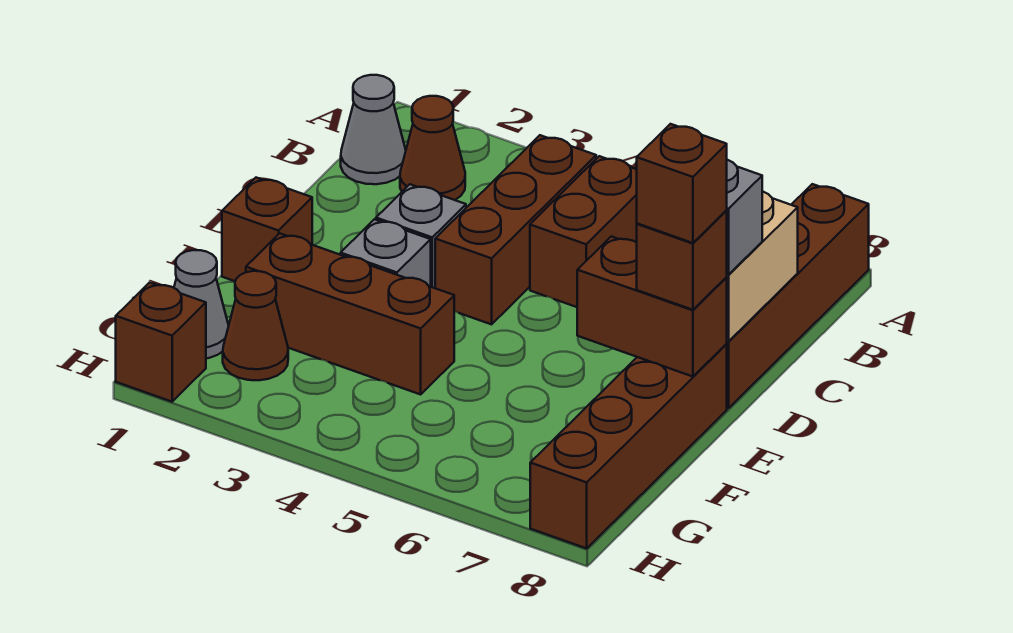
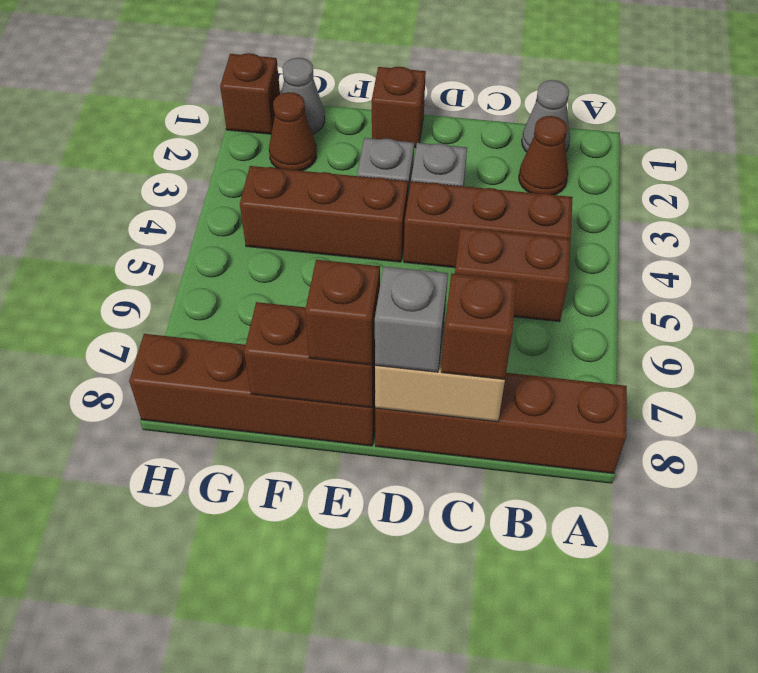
brown brick E7:E8 level 2 -> brown brick E8:F8 level 2
brown brick E8 level 4 -> brown brick C8 level 3
brown brick F2:F4 level 1 -> brown brick E4:G4 level 1

